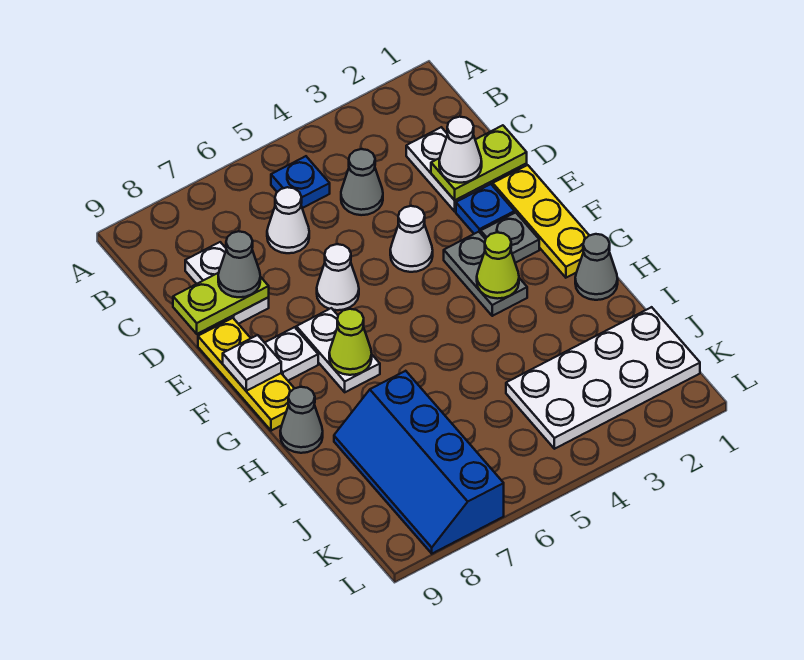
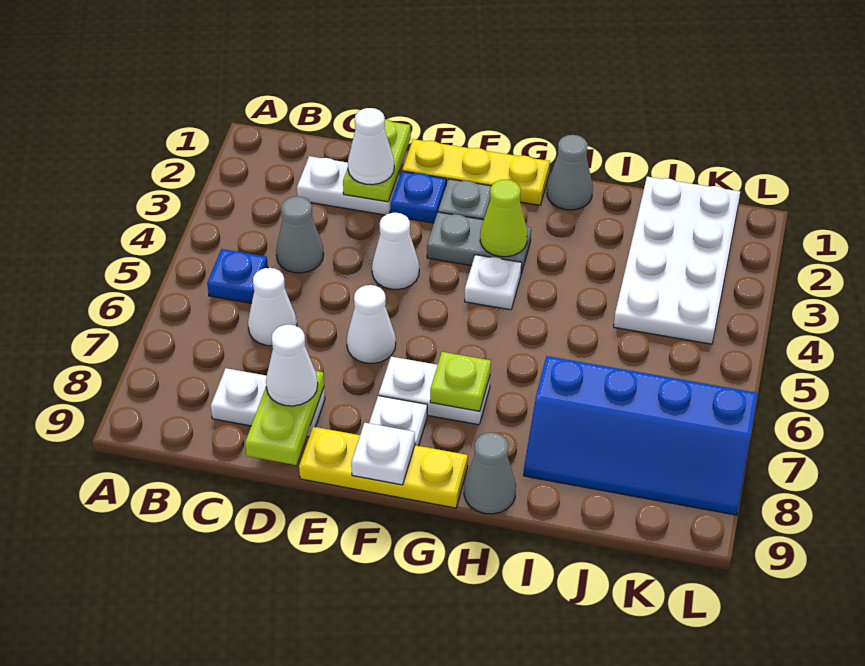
grey cone D8 level 3 -> white cone D8 level 3
none -> white plate G4 level 1
lime cone G7 level 2 -> lime plate G7 level 2

